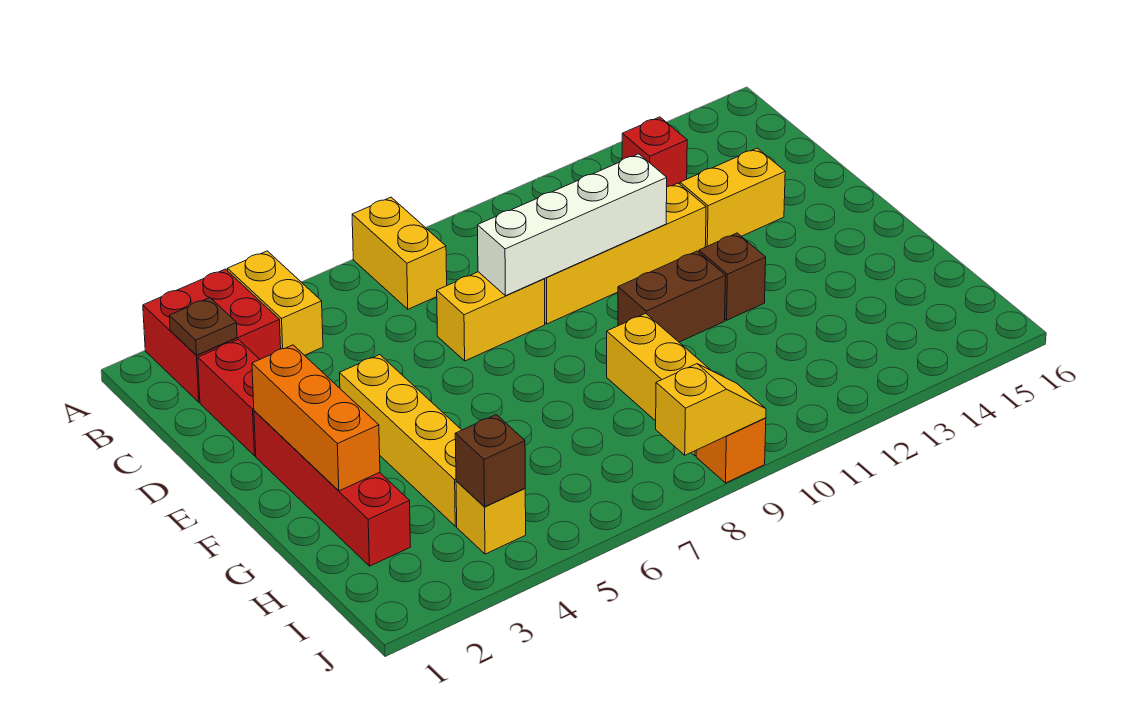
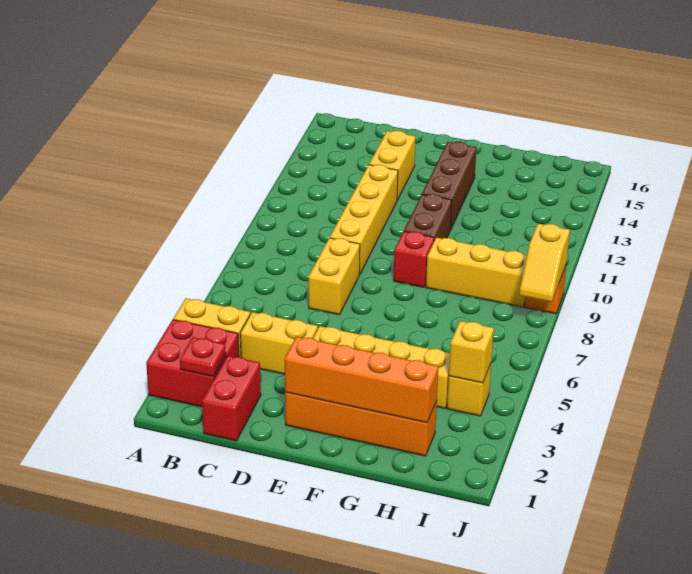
yellow brick A7:B7 level 1 -> yellow brick C4:D4 level 1
brown plate B2 level 2 -> red plate B2 level 2
red brick B13 level 1 -> red brick F9 level 1
red brick C2:D2 level 1 -> red brick C1:C2 level 1
white brick D8:D11 level 2 -> none
red brick E2:H2 level 1 -> orange brick E2:H2 level 1
orange brick E2:G2 level 2 -> orange brick E2:H2 level 2
brown brick F12 level 1 -> brown brick F12:F14 level 1
brown brick I4 level 2 -> yellow brick I4 level 2
yellow slope J8:J9 level 2 top 8 -> yellow slope J8:J9 level 2 top 9

